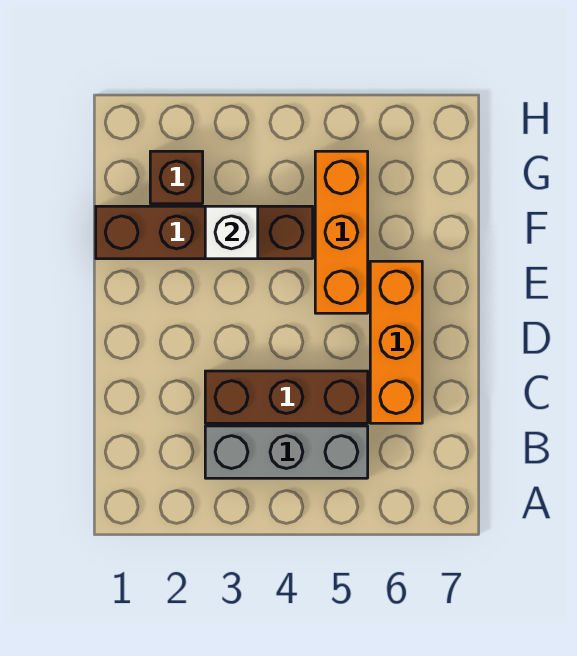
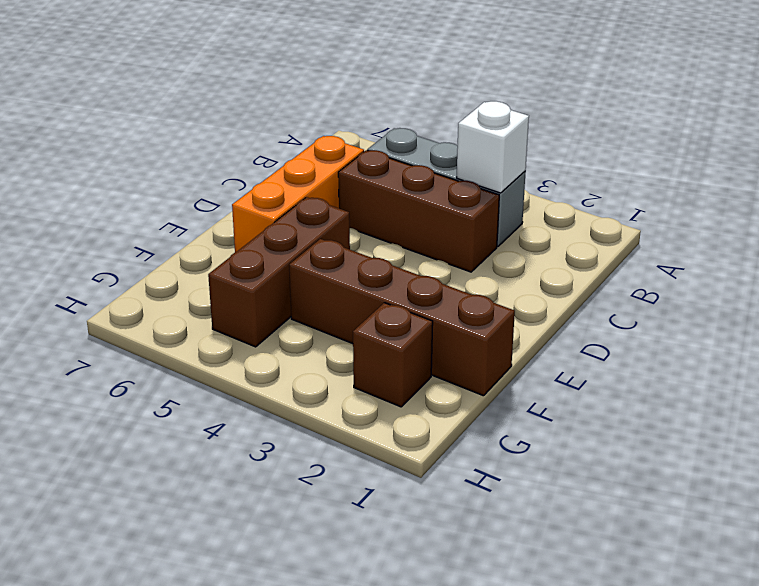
orange brick E5:G5 level 1 -> brown brick E5:G5 level 1
white brick F3 level 2 -> white brick B3 level 2

